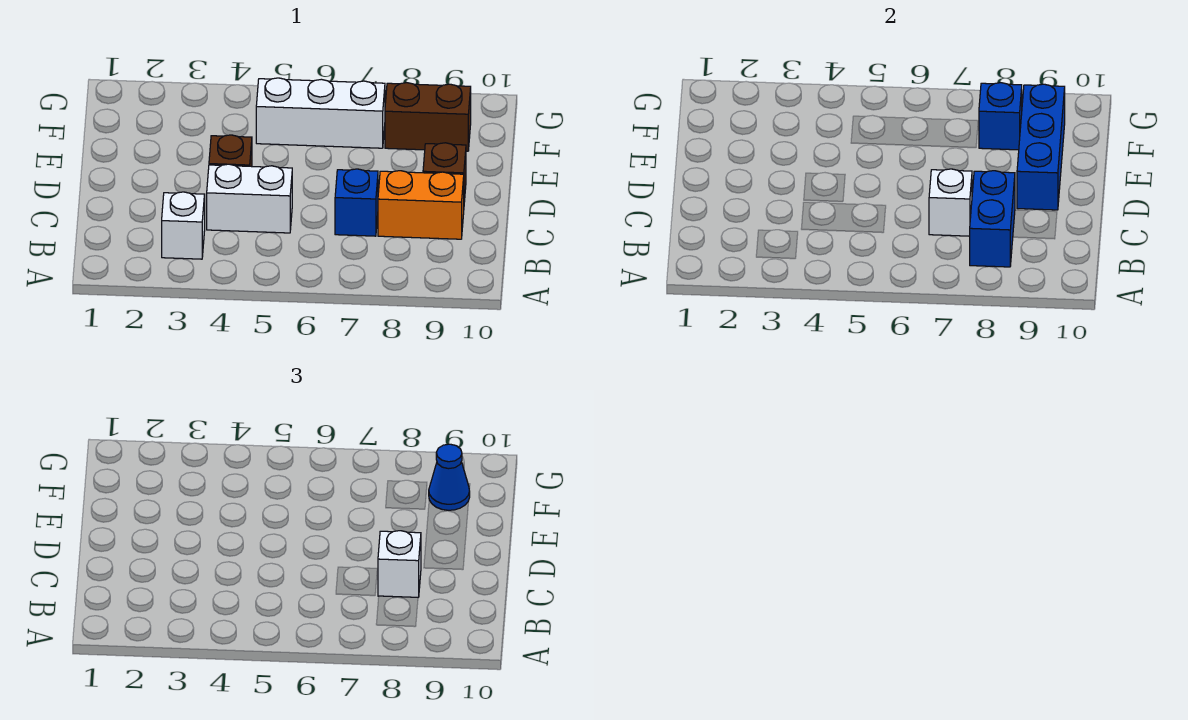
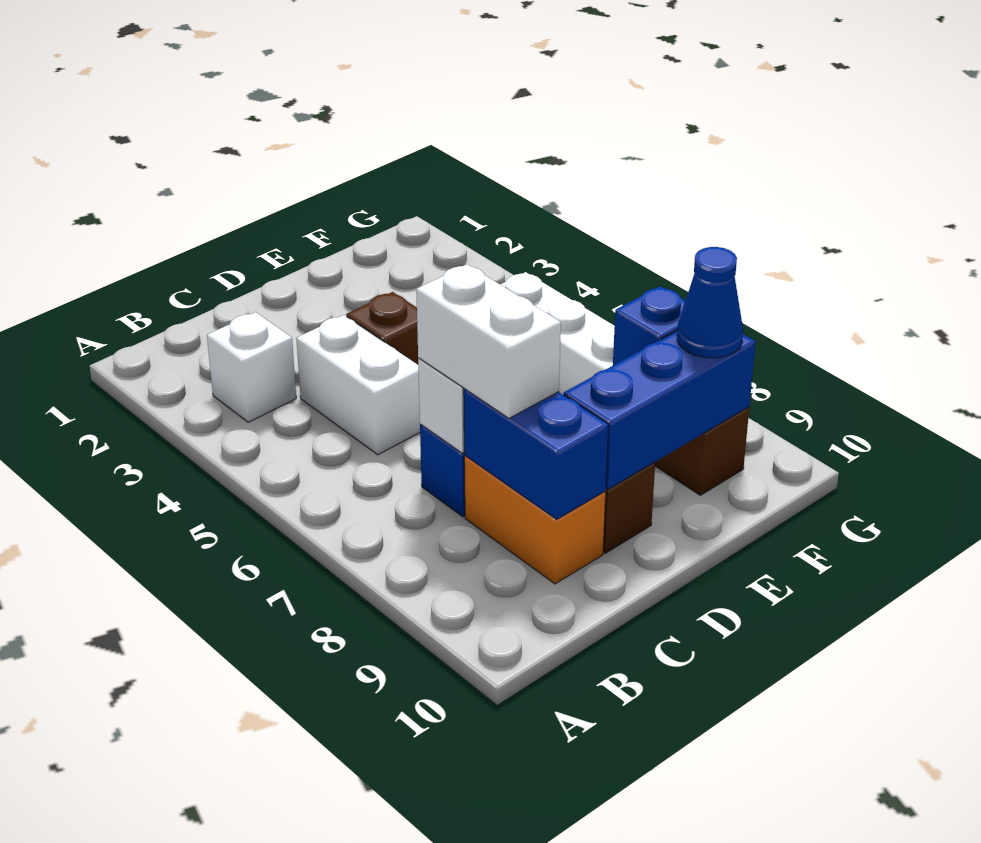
blue brick B8:C8 level 2 -> blue brick C8:C9 level 2
white brick C8 level 3 -> white brick C7:C8 level 3

